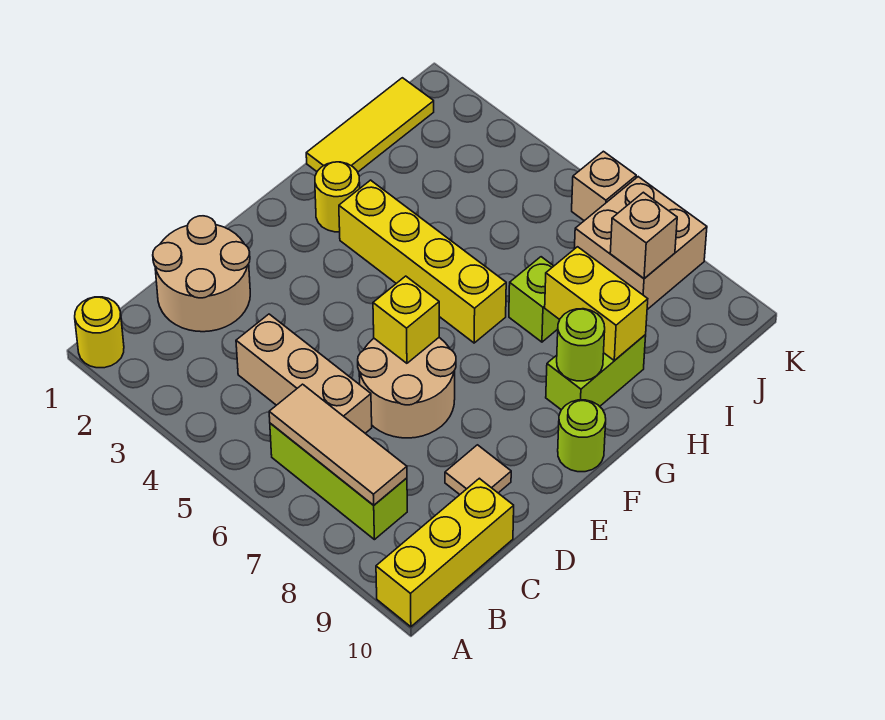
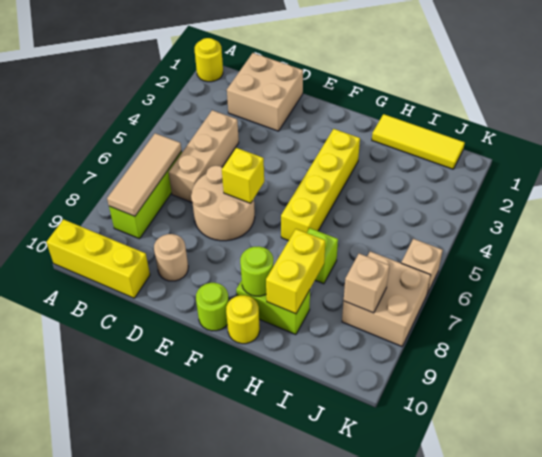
tan round brick C1:D2 level 1 -> tan brick C1:D2 level 1
tan tile D9 level 1 -> tan round brick D9 level 1
yellow round brick G2 level 1 -> yellow round brick G10 level 1

